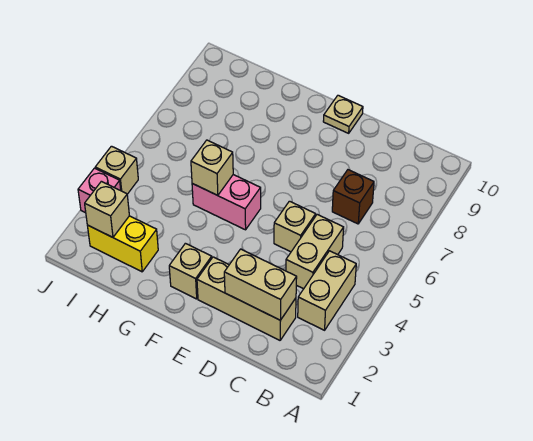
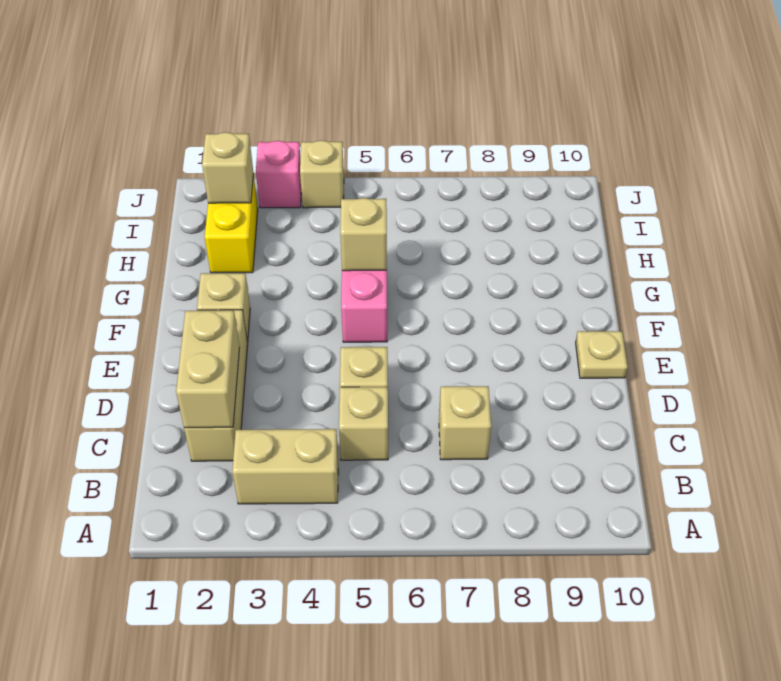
tan brick C4:C5 level 1 -> tan brick C5 level 1
brown brick C7 level 1 -> tan brick C7 level 1

